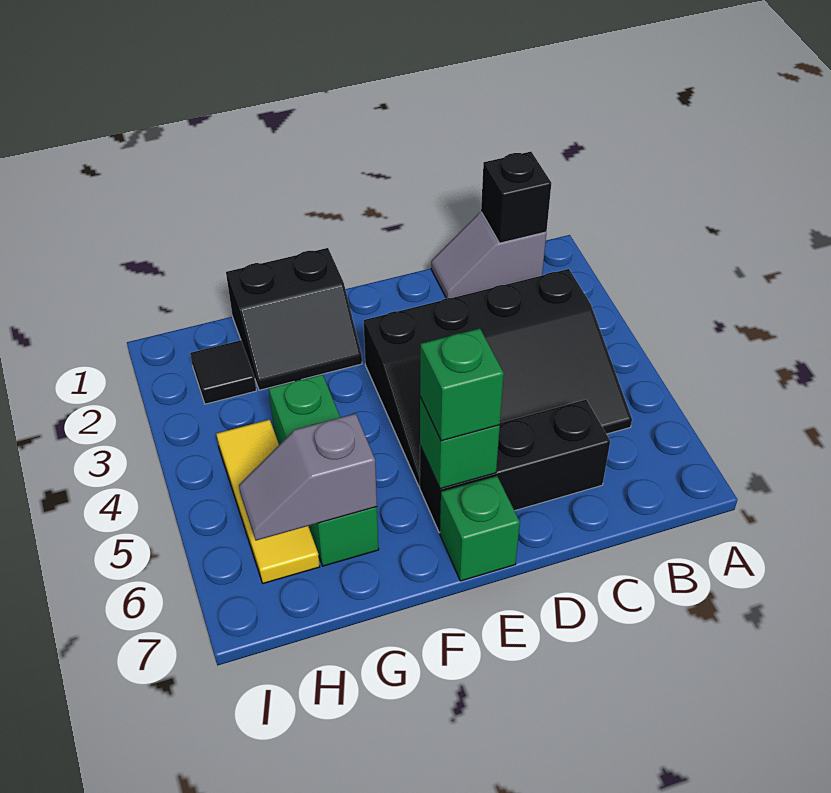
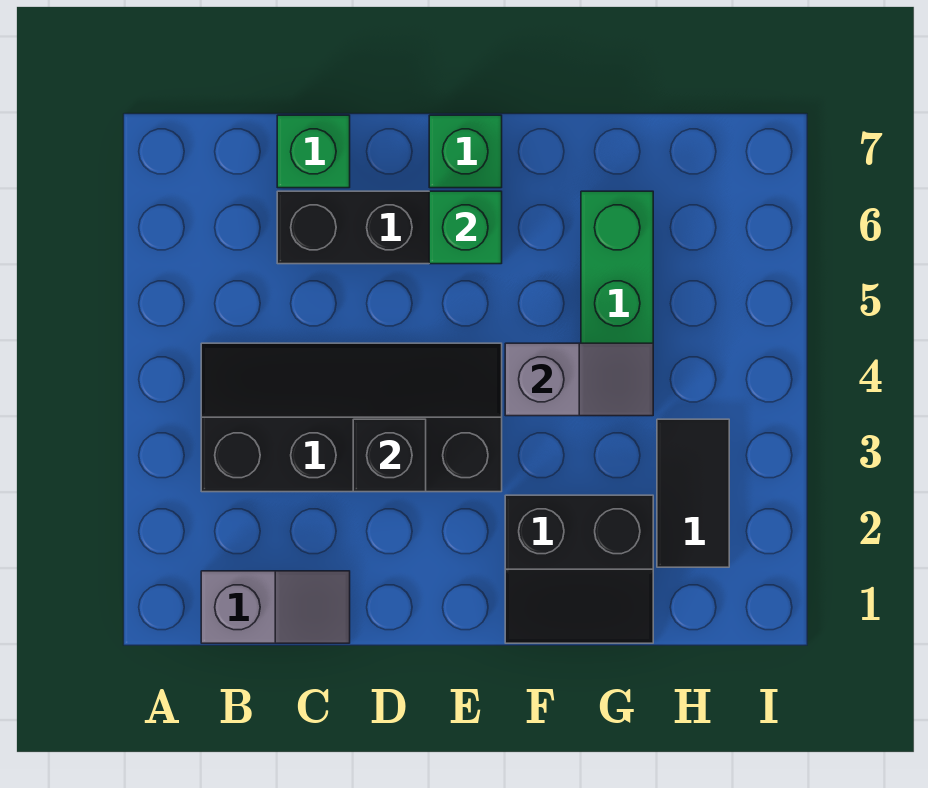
black brick B1 level 2 -> black brick D3 level 2
black slope B3:E5 level 1 top 3 -> black slope B3:E4 level 1 top 3
green brick E6 level 3 -> green brick C7 level 1
black slope F1:G2 level 1 top 1 -> black slope F1:G2 level 1 top 2
grey slope G6:H6 level 2 top G -> grey slope F4:G4 level 2 top F
black tile H2 level 1 -> black tile H2:H3 level 1
yellow tile H4:H6 level 1 -> none

